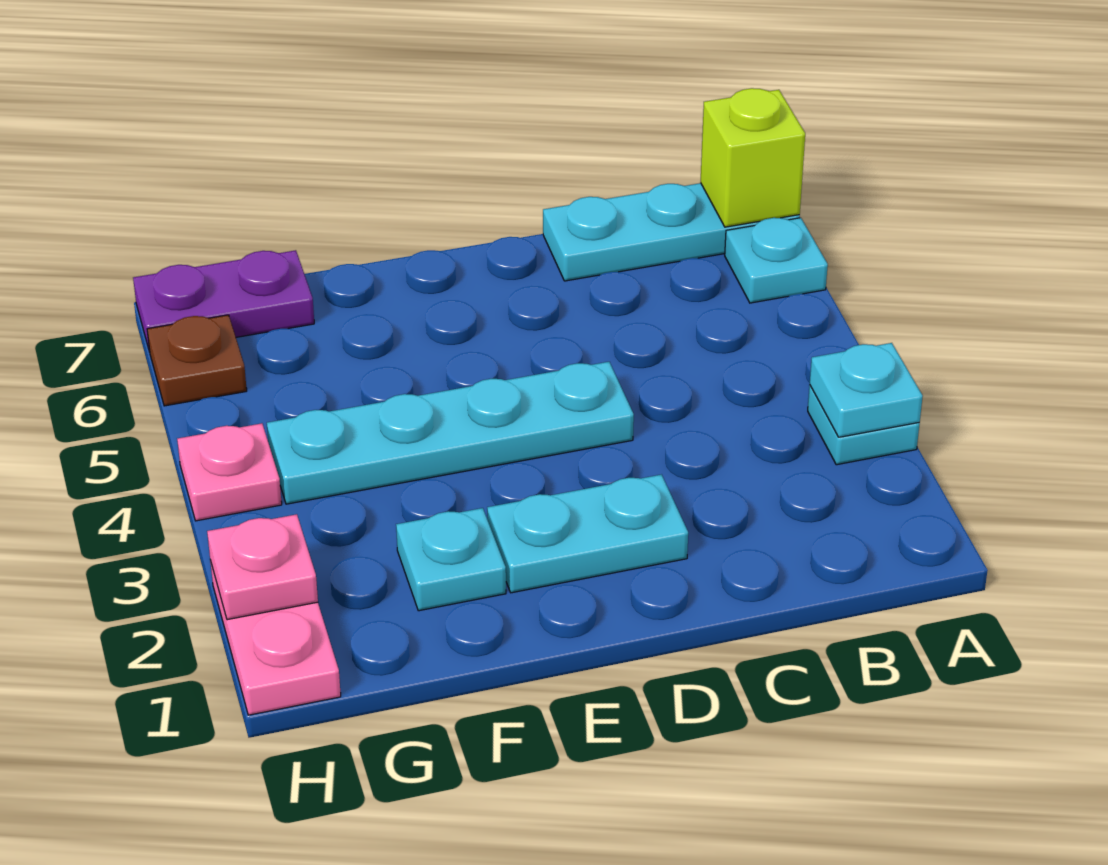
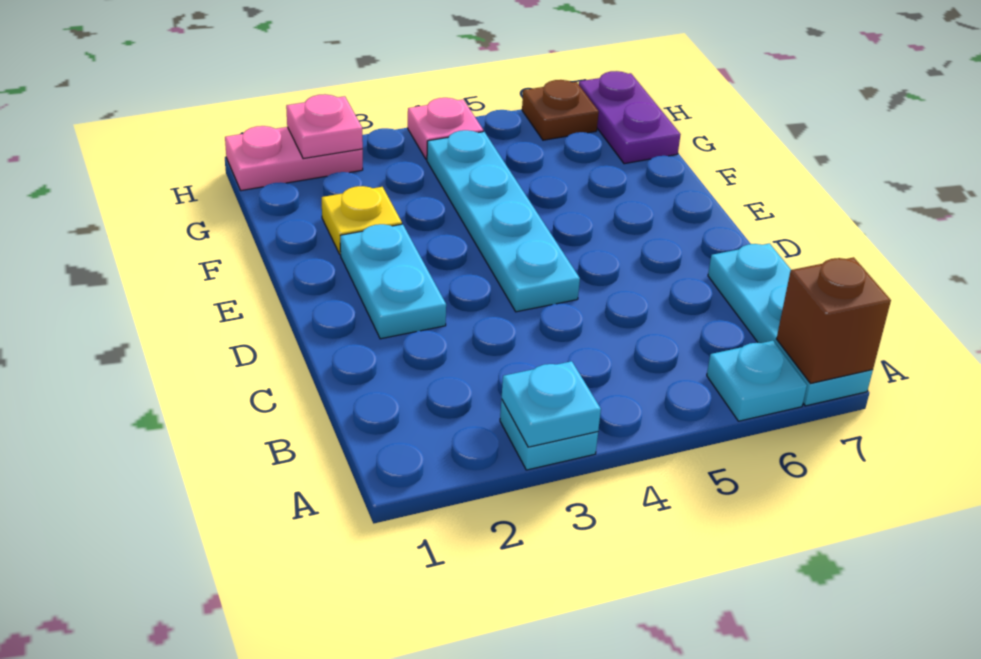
lime brick A7 level 2 -> brown brick A7 level 2
cyan plate F2 level 1 -> yellow plate F2 level 1

